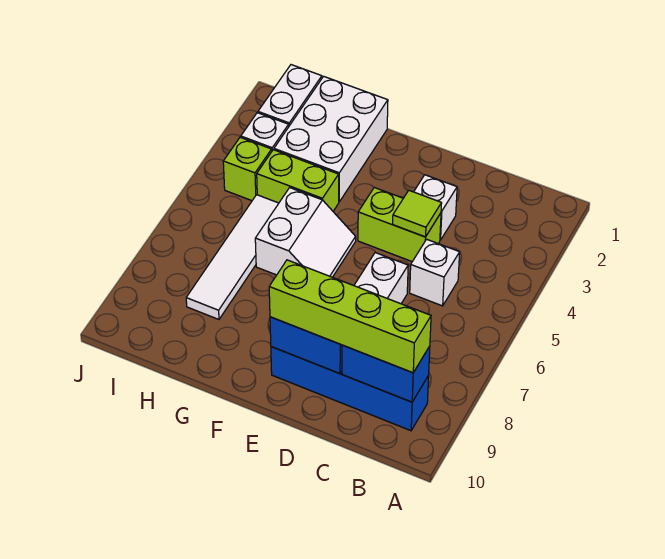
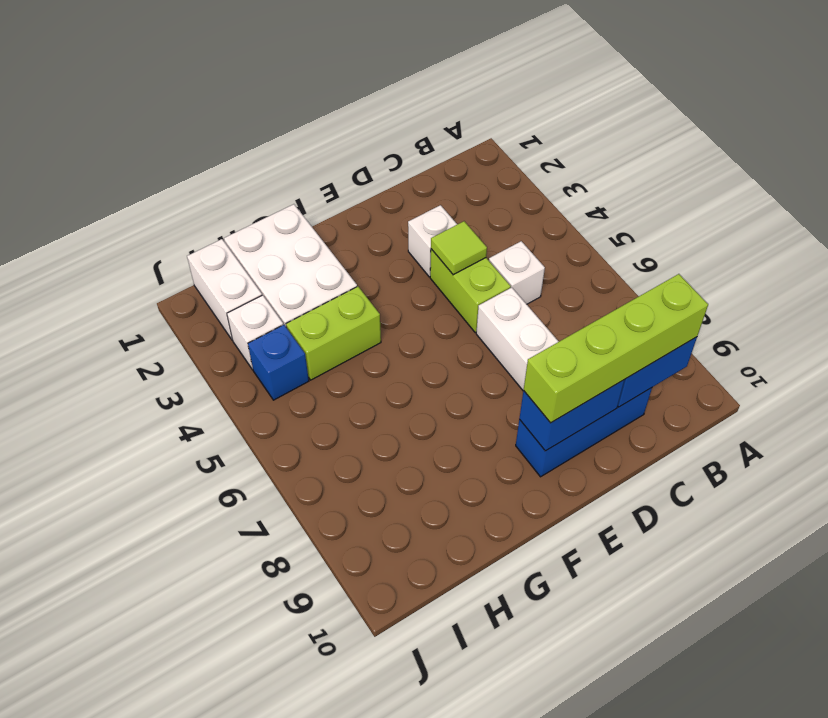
blue brick B9:E9 level 1 -> blue brick C9:E9 level 1
lime brick D4:E4 level 1 -> lime brick D4:D5 level 1
white slope F5:G6 level 1 top G -> none
white tile H5:H8 level 1 -> none
lime brick I4 level 1 -> blue brick I4 level 1

